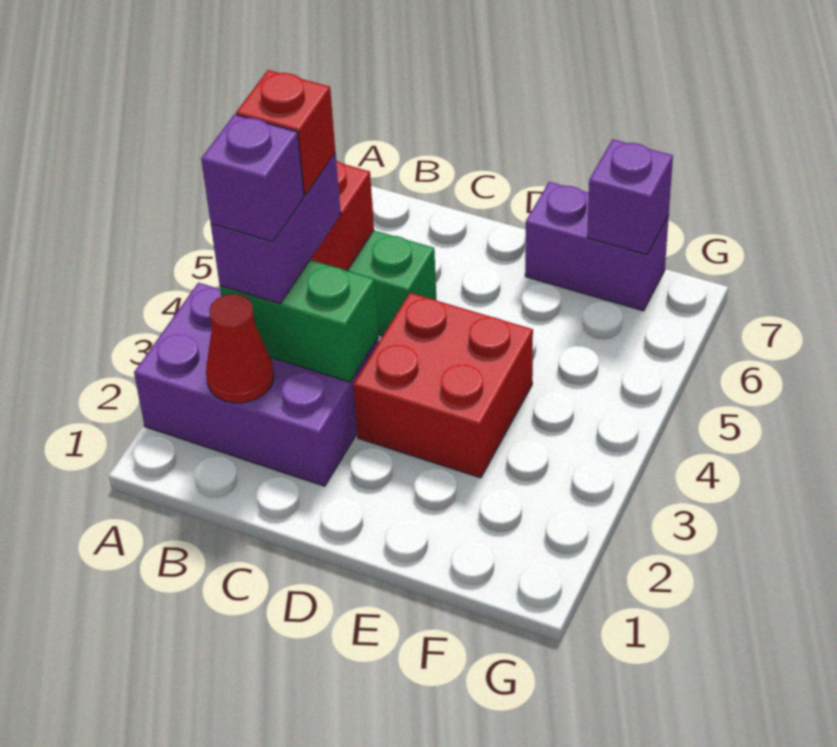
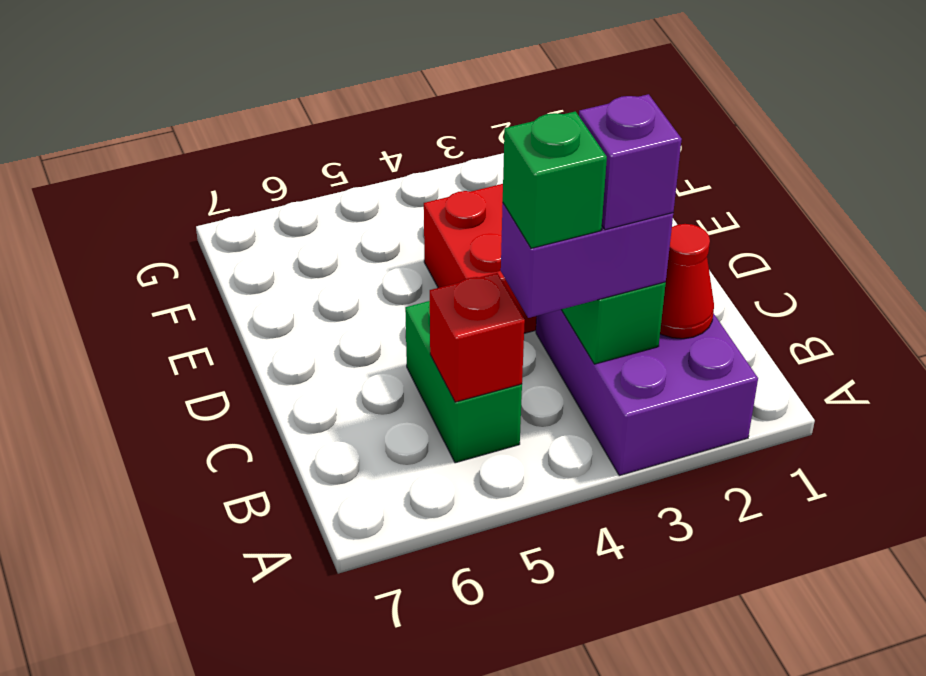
red brick B4 level 4 -> green brick B4 level 4
purple brick E7:F7 level 1 -> none
purple brick F7 level 2 -> none

